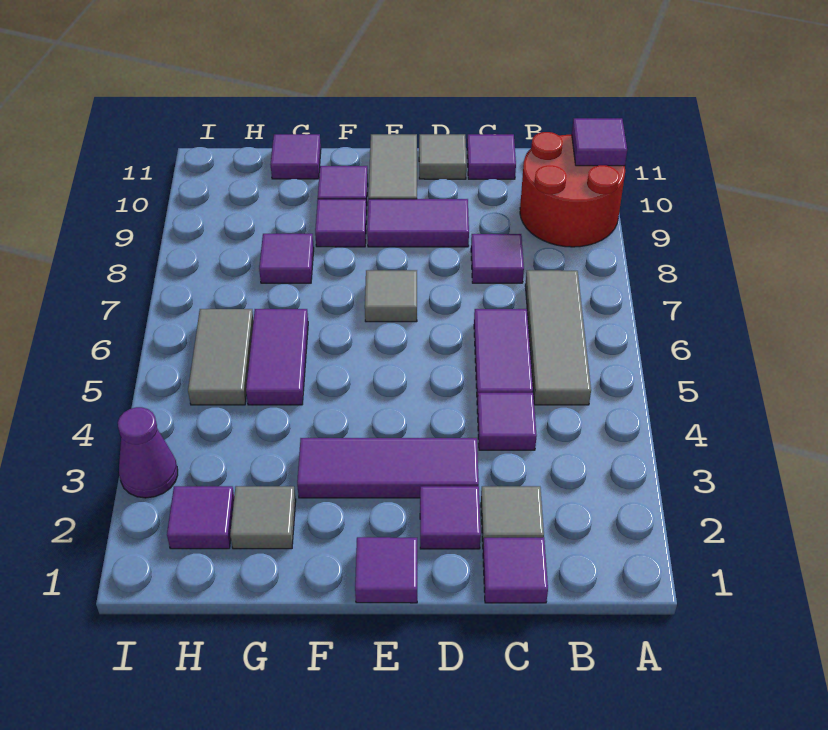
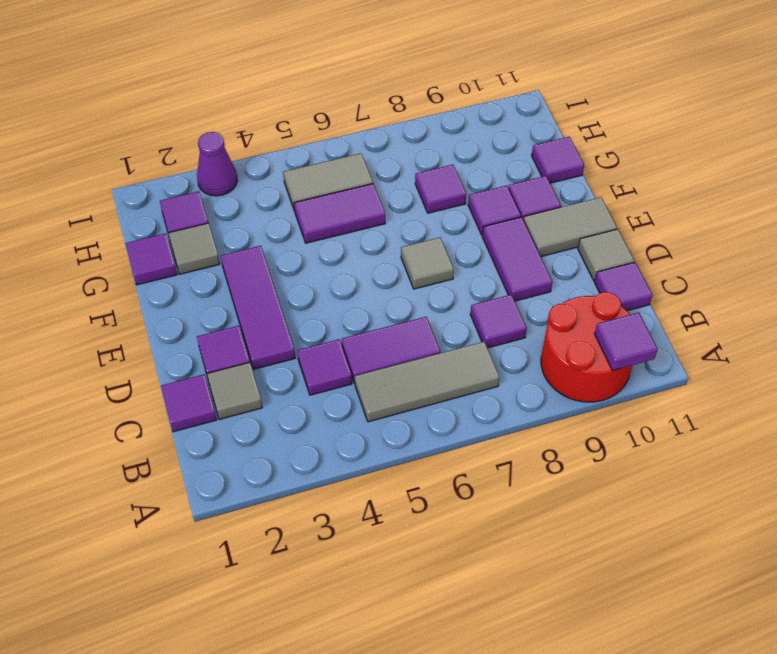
purple tile E1 level 1 -> purple tile G1 level 1

